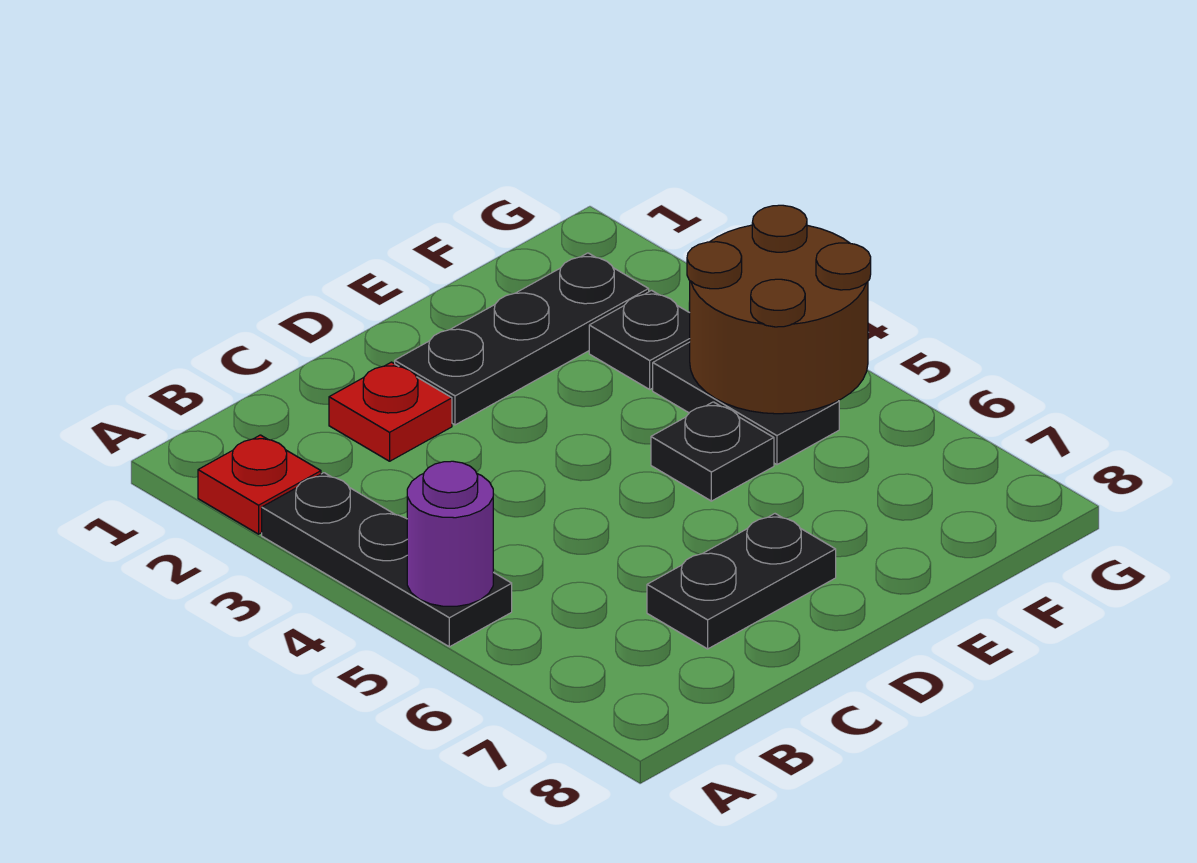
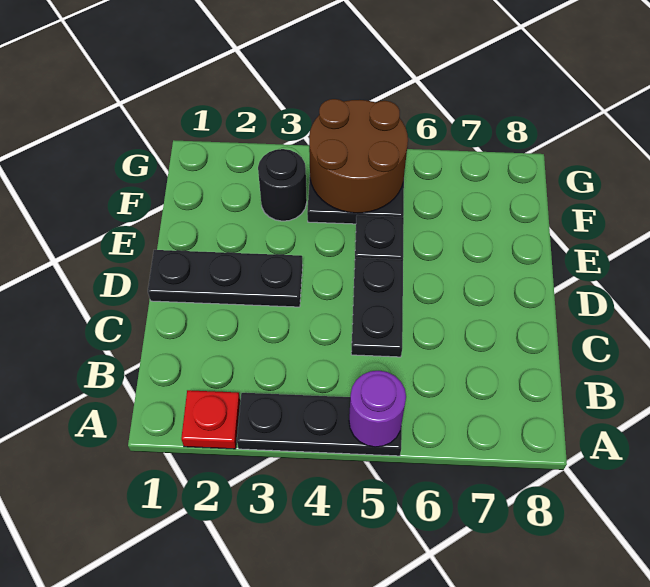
red plate C2 level 1 -> none
black plate C7:D7 level 1 -> black plate C5:D5 level 1
black plate D2:F2 level 1 -> black plate D1:D3 level 1
black plate F3 level 1 -> black round brick F3 level 1

